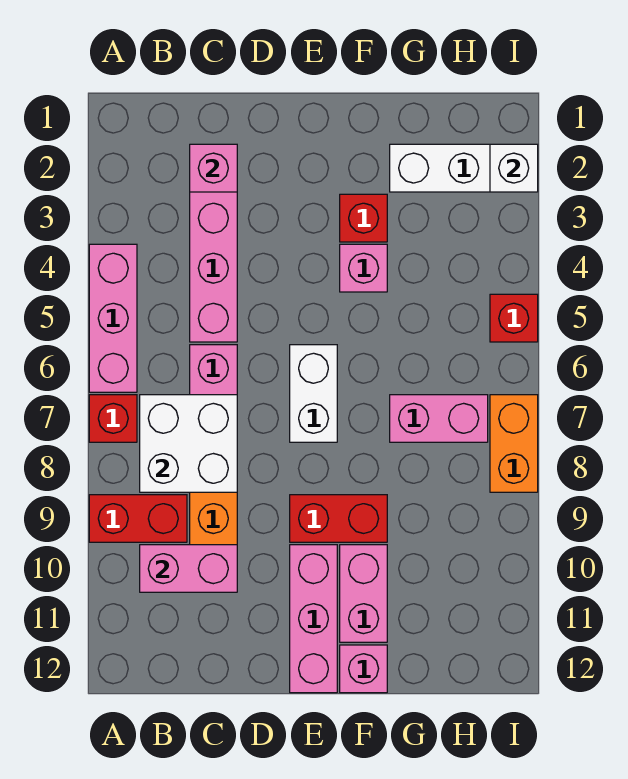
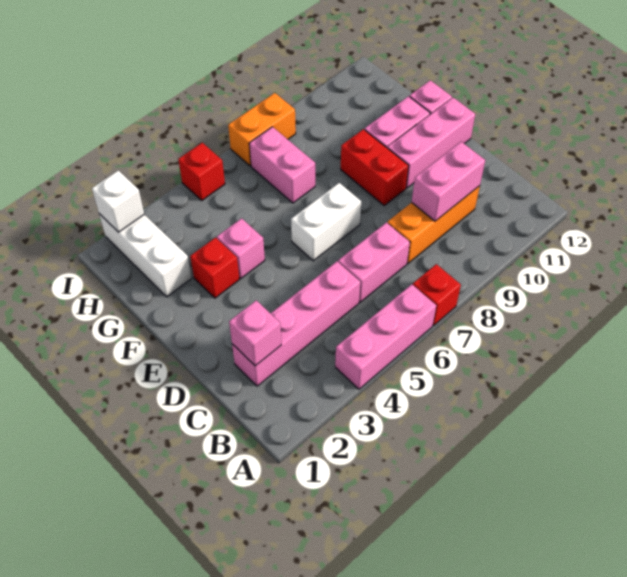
red brick A9:B9 level 1 -> none
white brick B7:C8 level 2 -> none
pink brick B10:C10 level 2 -> pink brick C9:C10 level 2

